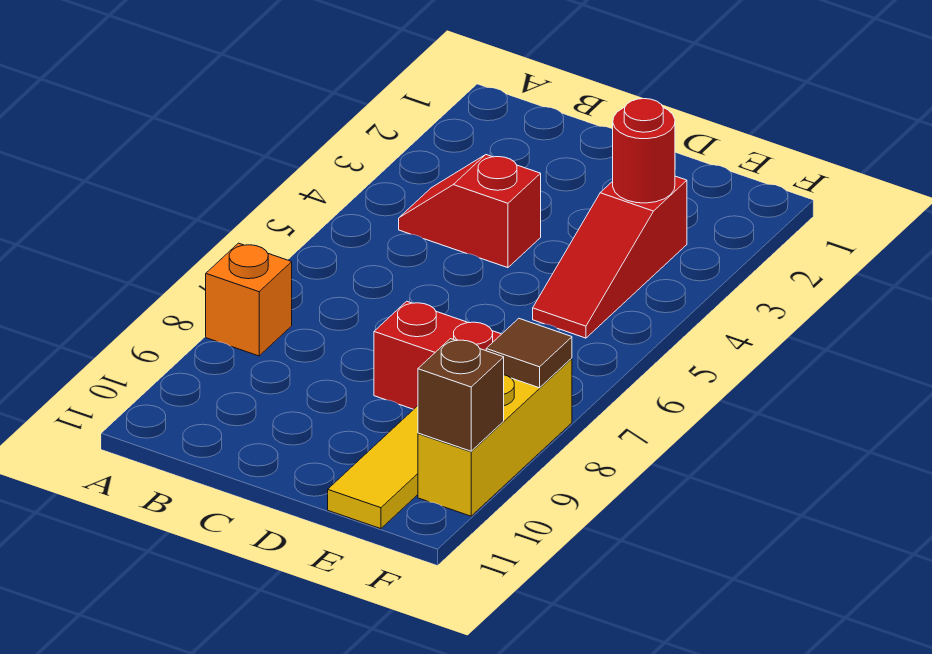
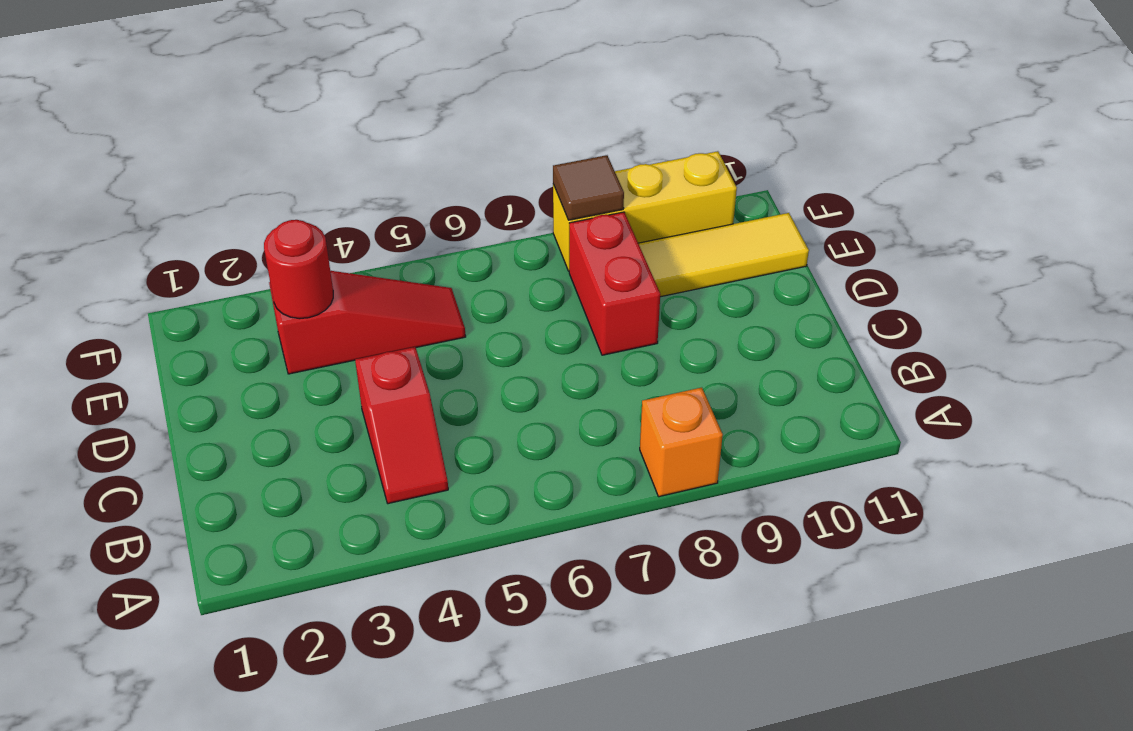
brown brick F10 level 2 -> none

